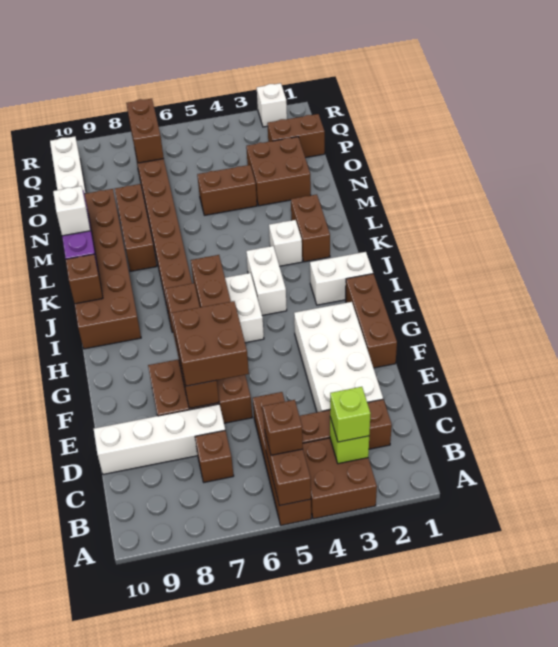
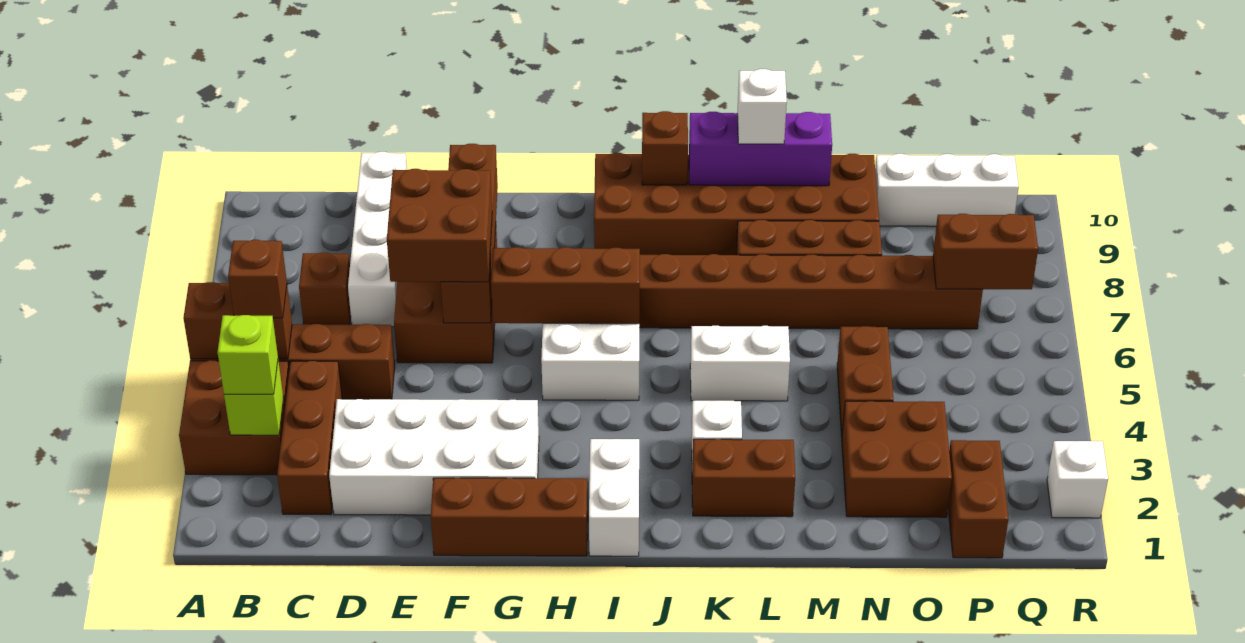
brown brick E7:H7 level 2 -> brown brick F6:F9 level 2
white brick I4:J4 level 1 -> white brick K5:L5 level 1

